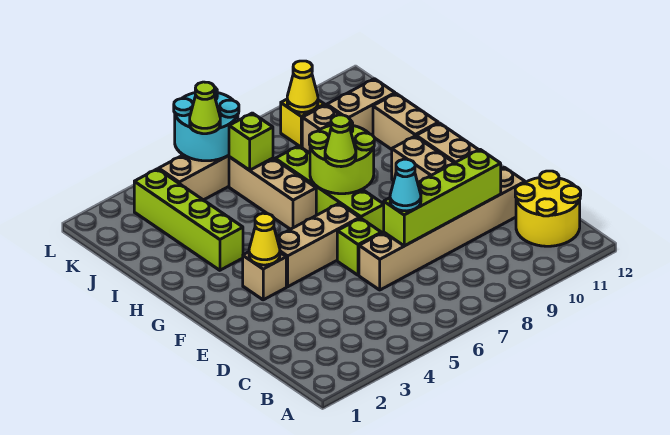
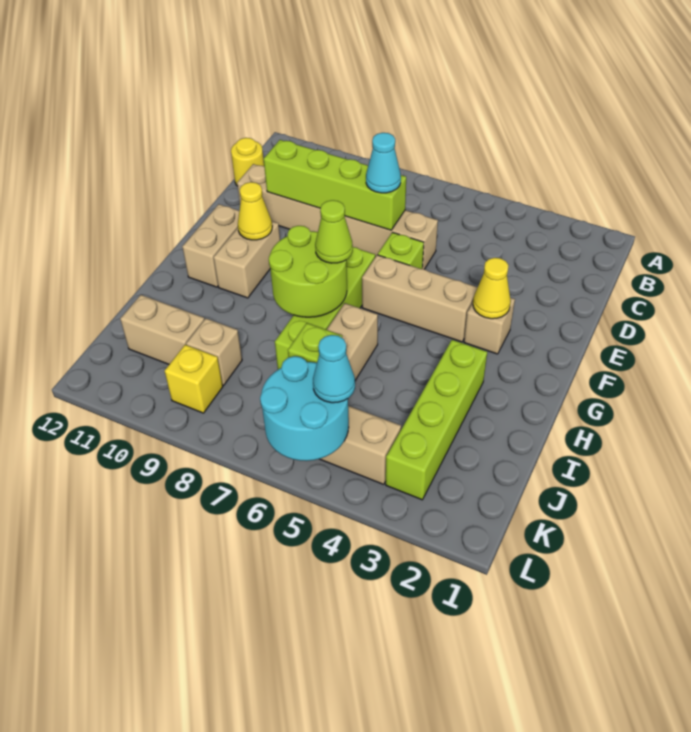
yellow round brick B11:C12 level 1 -> yellow round brick C12 level 1
tan brick H11:I11 level 1 -> none
lime cone K5 level 3 -> cyan cone K5 level 3
yellow cone K9 level 2 -> yellow cone F10 level 2

